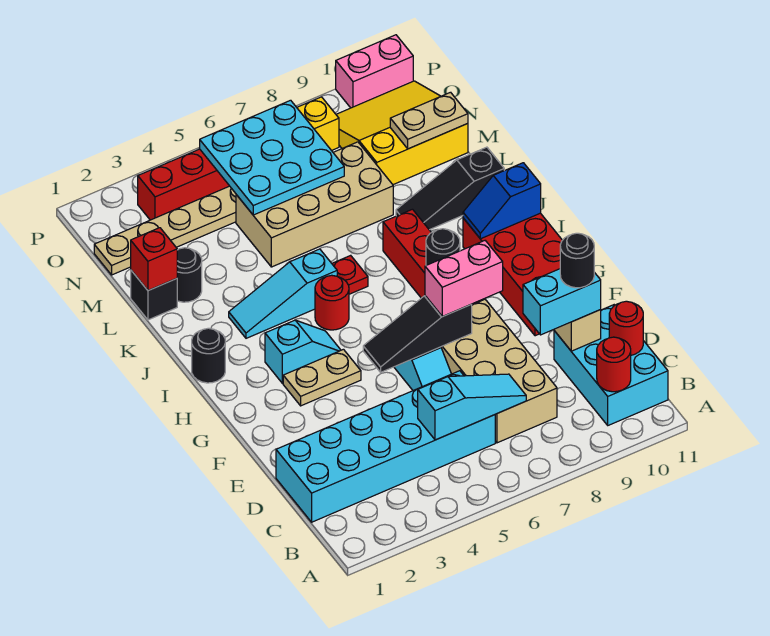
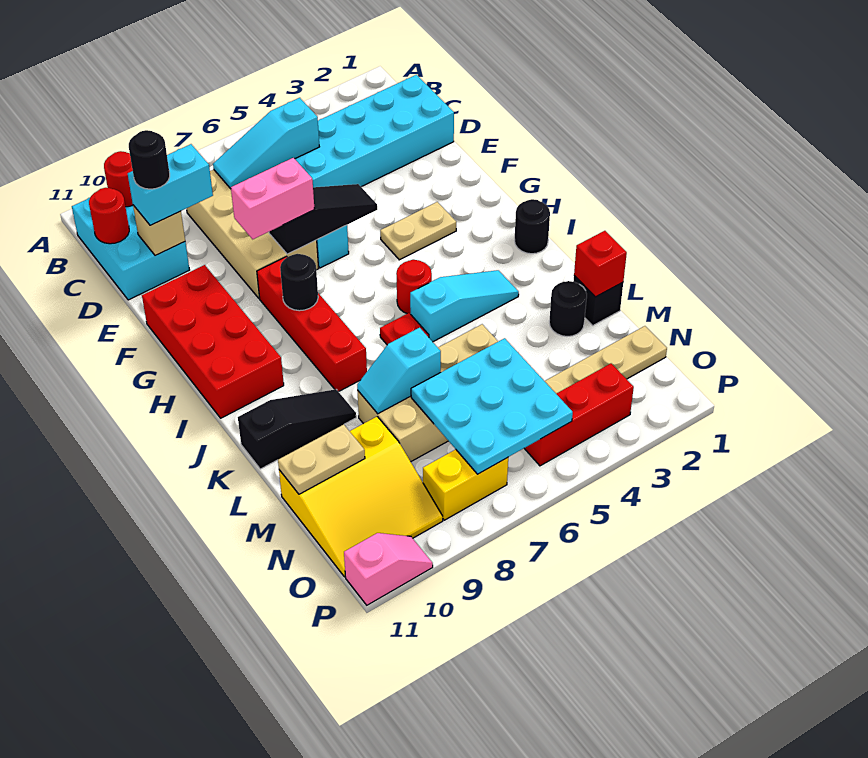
cyan slope H3:H4 level 1 top 3 -> cyan slope L7:L8 level 2 top 7
blue slope I10:I11 level 2 top 11 -> none
pink brick P10:P11 level 1 -> pink slope P10:P11 level 1 top 11

